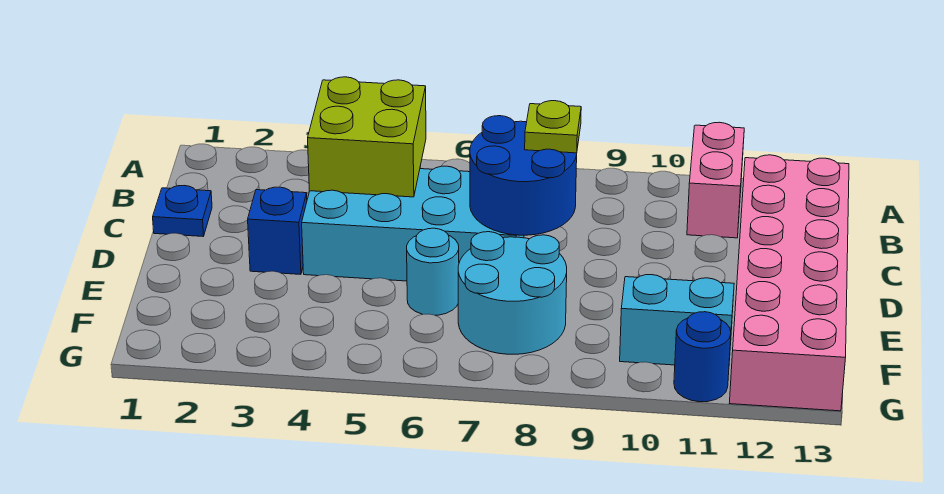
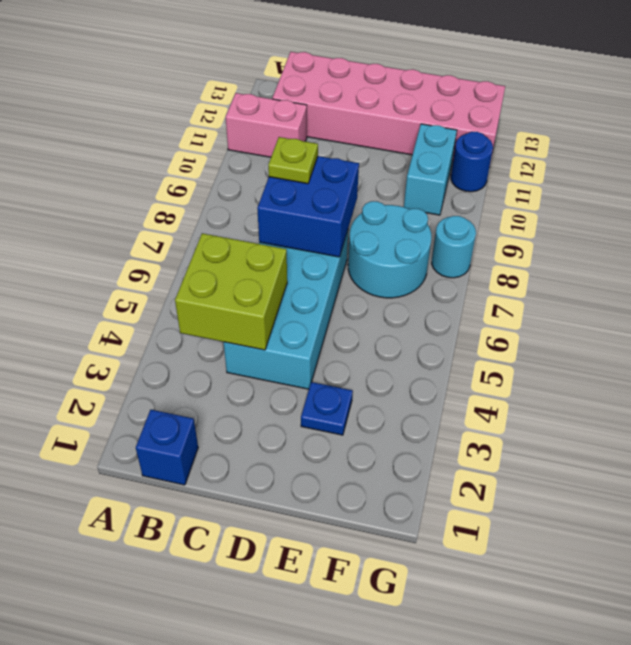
blue plate C1 level 1 -> blue plate E3 level 1
blue round brick C7:D8 level 2 -> blue brick C7:D8 level 2
blue brick D3 level 1 -> blue brick B1 level 1
cyan round brick E6 level 1 -> cyan round brick G8 level 1

